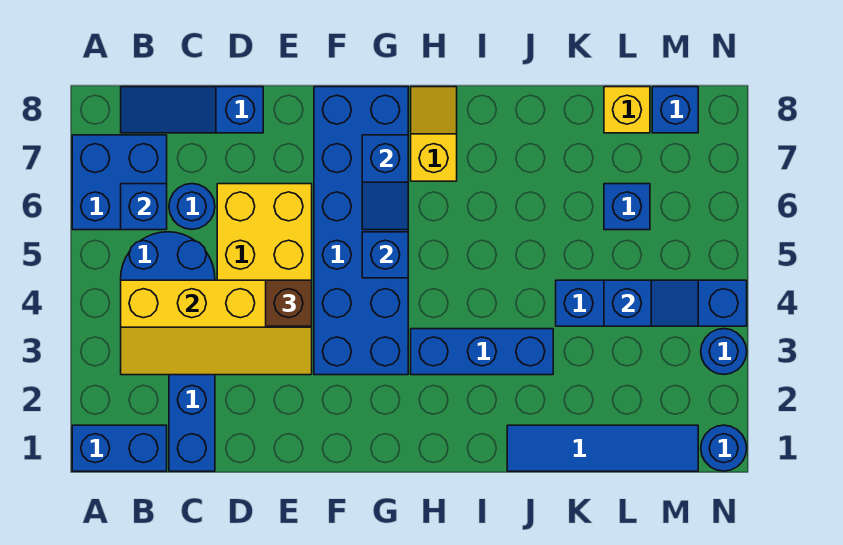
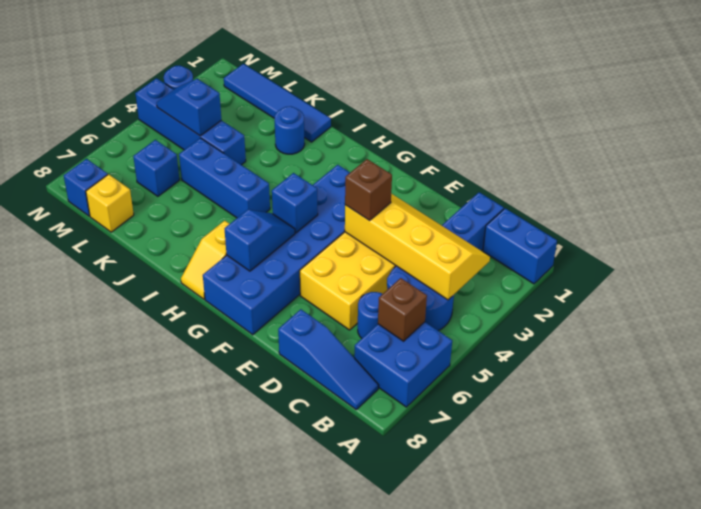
blue brick B6 level 2 -> brown brick B6 level 2
blue brick H3:J3 level 1 -> blue brick I5:K5 level 1
blue round brick N1 level 1 -> blue round brick J2 level 1

